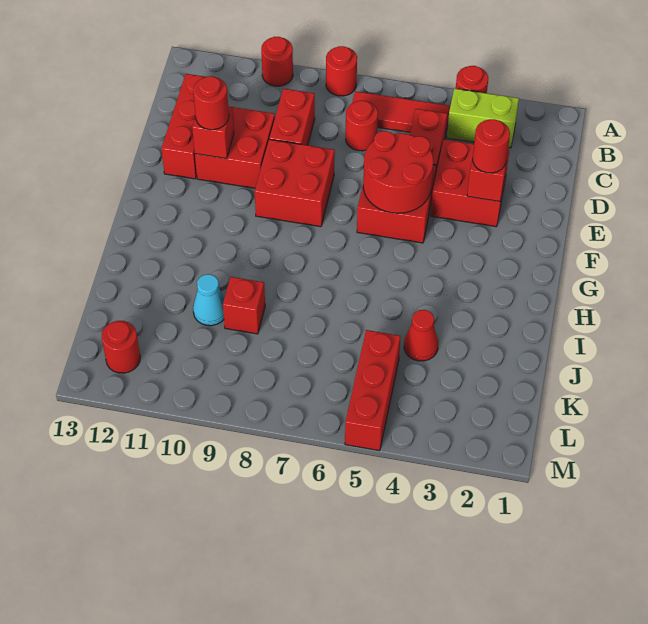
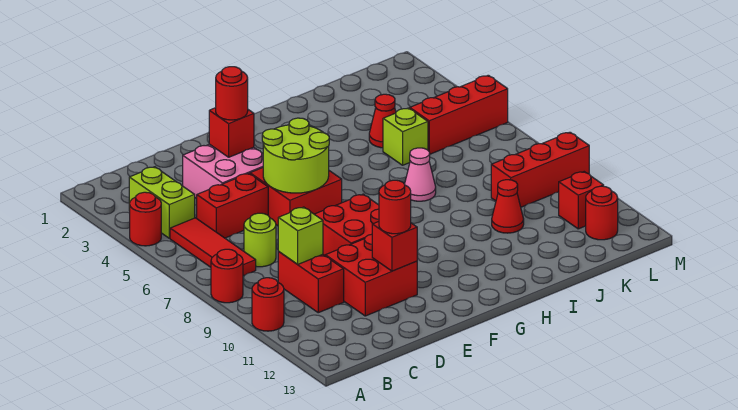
red round brick C7 level 1 -> lime round brick C7 level 1
red brick C9:D9 level 1 -> red brick C9:C10 level 1
none -> lime brick C9 level 2
red brick C12:E12 level 1 -> red brick K9:M9 level 1
red brick D3:E4 level 1 -> pink brick D3:E4 level 1
red round brick E5:F6 level 2 -> lime round brick E5:F6 level 2
none -> pink cone I7 level 1
none -> lime brick J5 level 1
red brick J9 level 1 -> red brick L11 level 1
cyan cone J10 level 1 -> red cone J10 level 1

